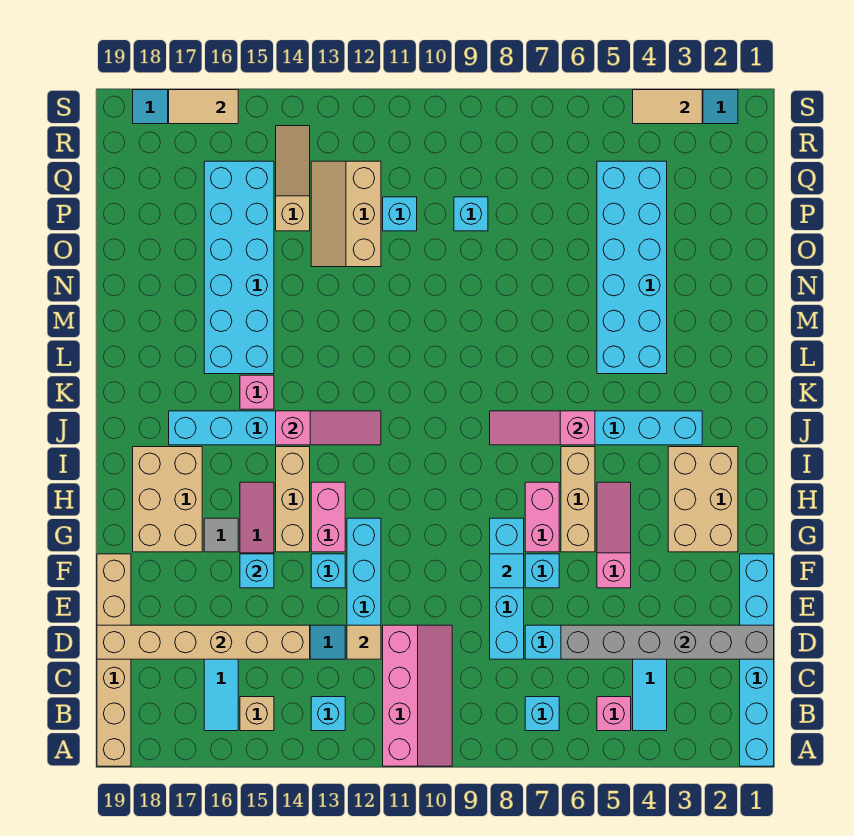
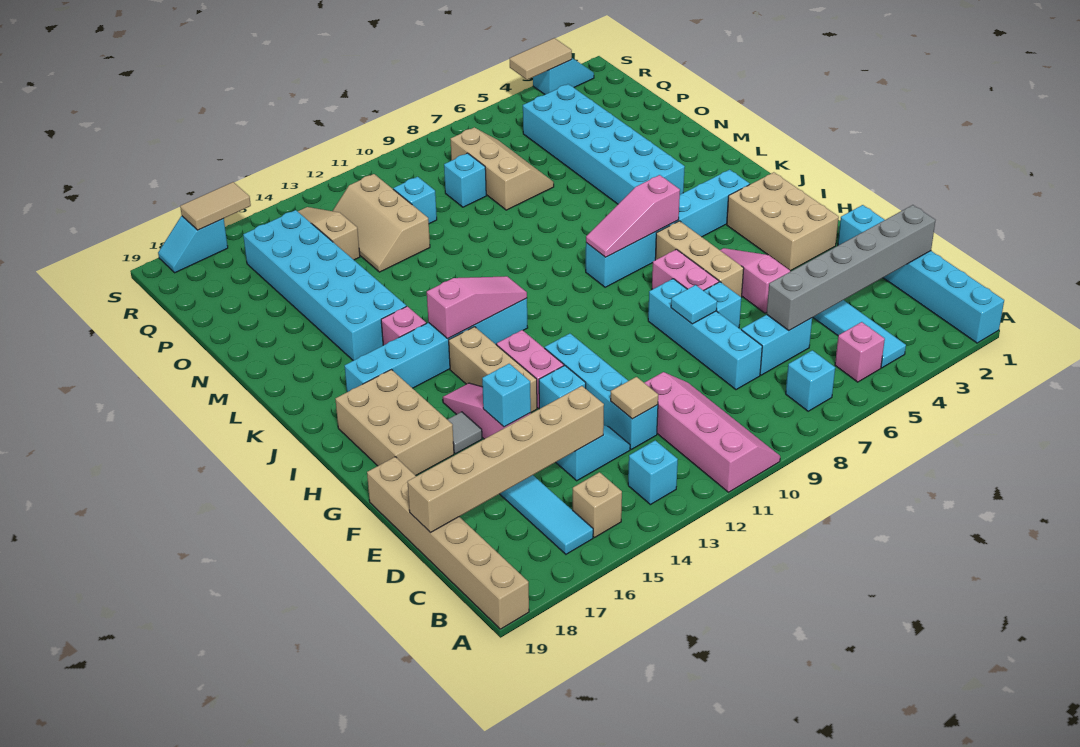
none -> tan slope O7:Q8 level 1 top 8

